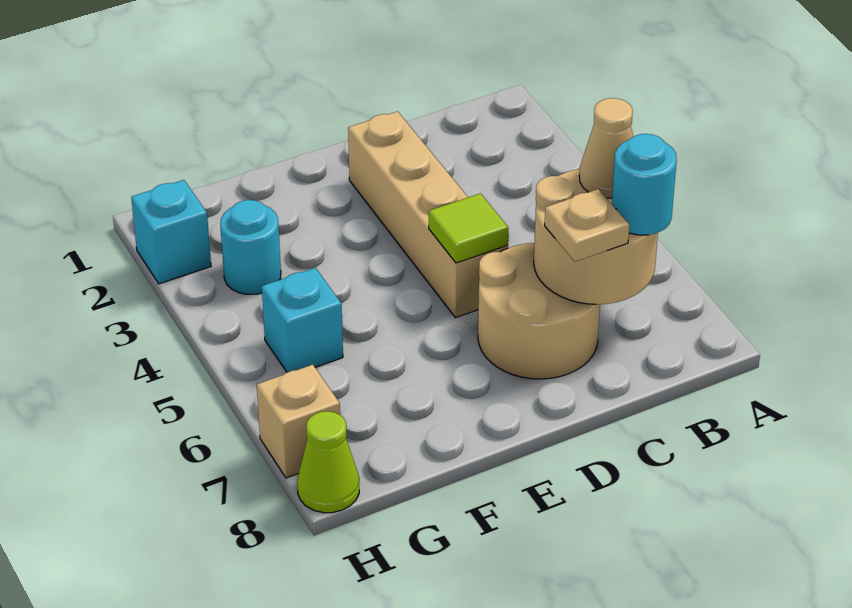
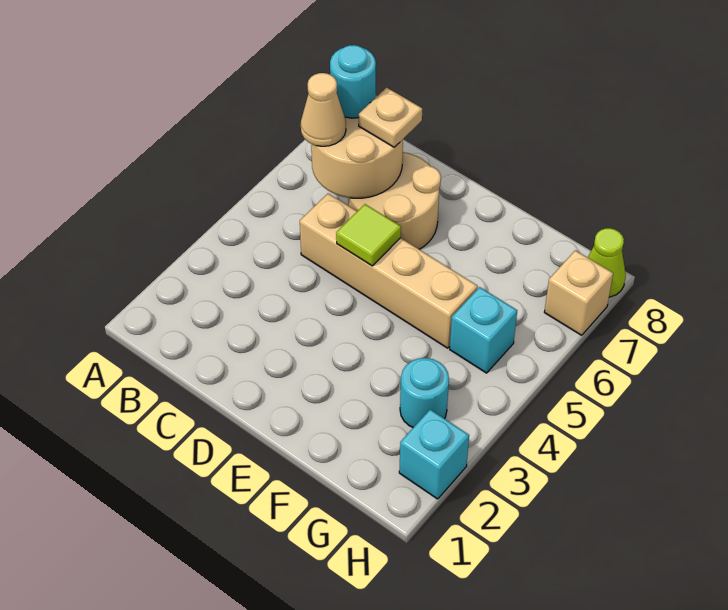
tan brick D2:D5 level 1 -> tan brick C5:F5 level 1

